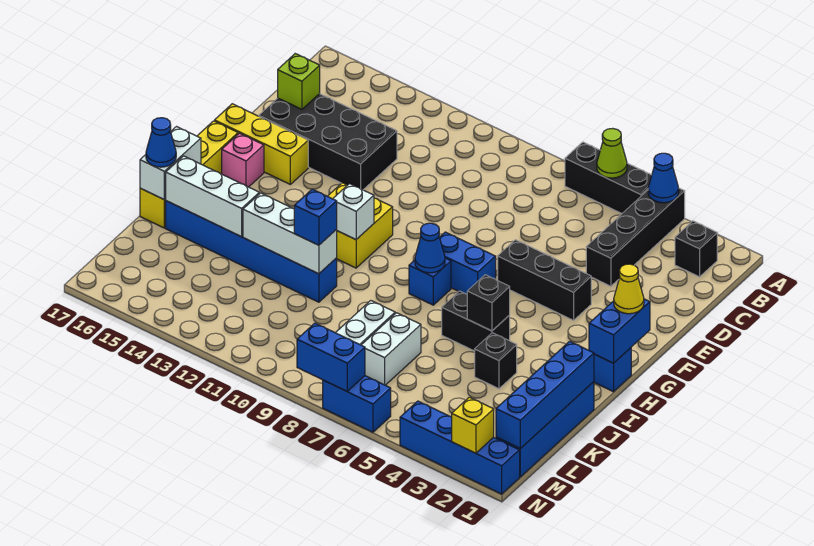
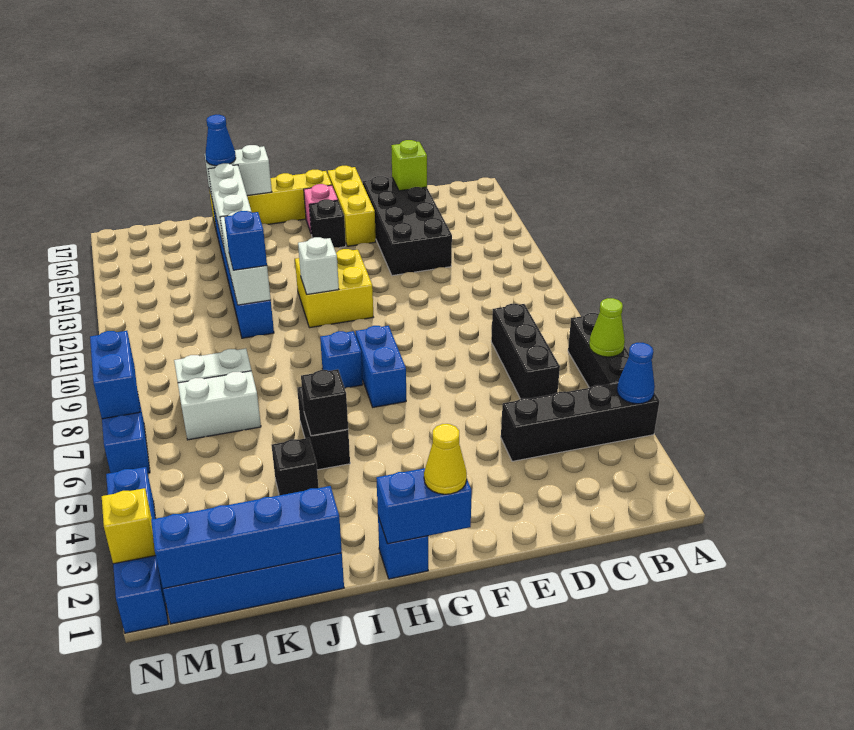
black brick B2 level 1 -> black brick G15 level 1
black brick F4:F6 level 1 -> black brick C6:C8 level 1
blue cone H8 level 2 -> none

